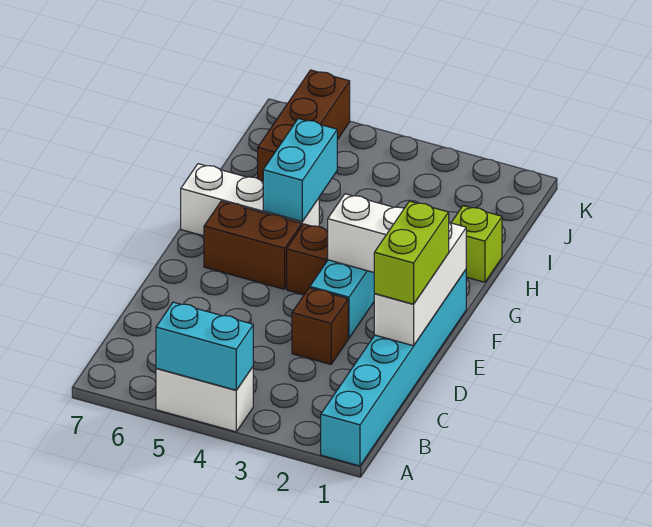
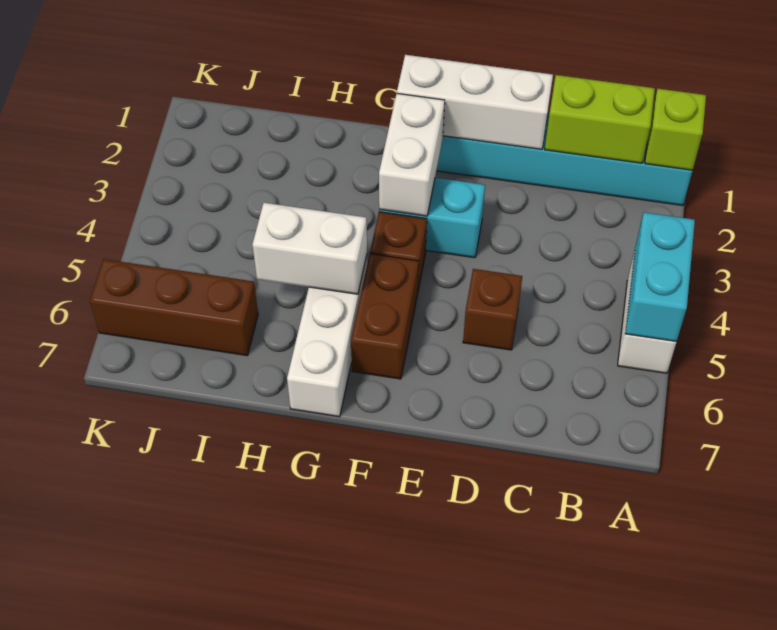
lime brick D1:E1 level 3 -> lime brick B1:C1 level 2
brown brick D3 level 1 -> brown brick D5 level 1
cyan brick G5:H5 level 2 -> white brick G5:H5 level 2
lime brick H1 level 1 -> lime brick A1 level 2

